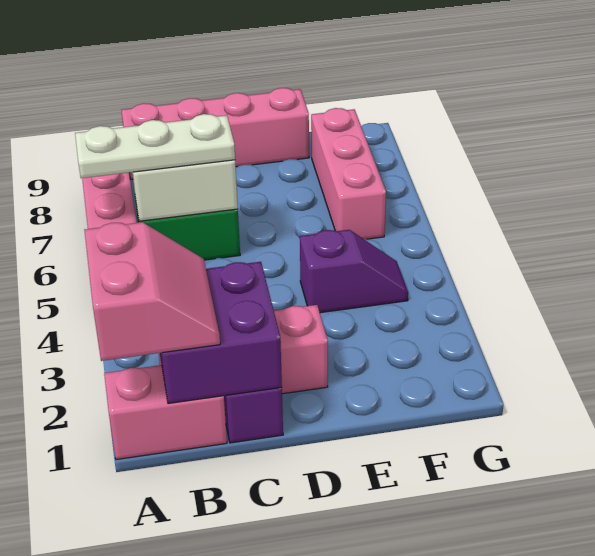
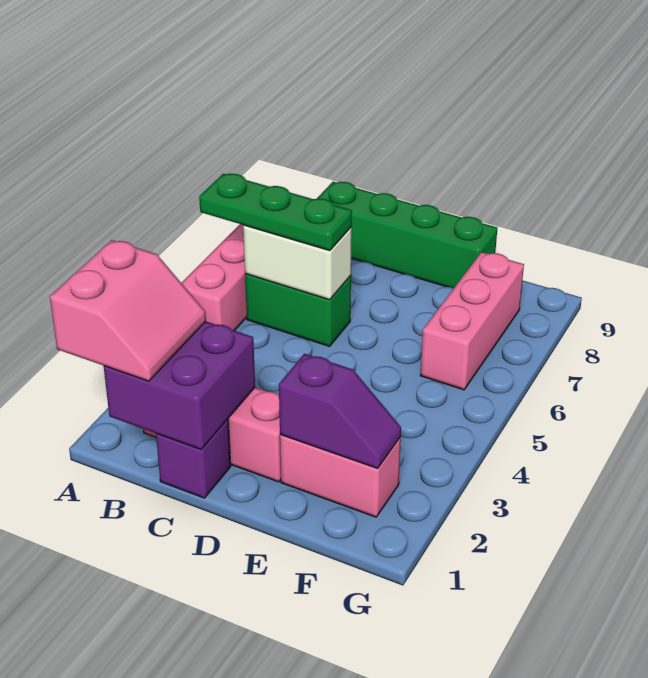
pink brick A1:B1 level 1 -> pink brick E2:F2 level 1
white plate A6:C6 level 3 -> green plate A6:C6 level 3
pink brick B9:E9 level 1 -> green brick B9:E9 level 1
purple slope E4:F4 level 1 top E -> purple slope E2:F2 level 2 top E

